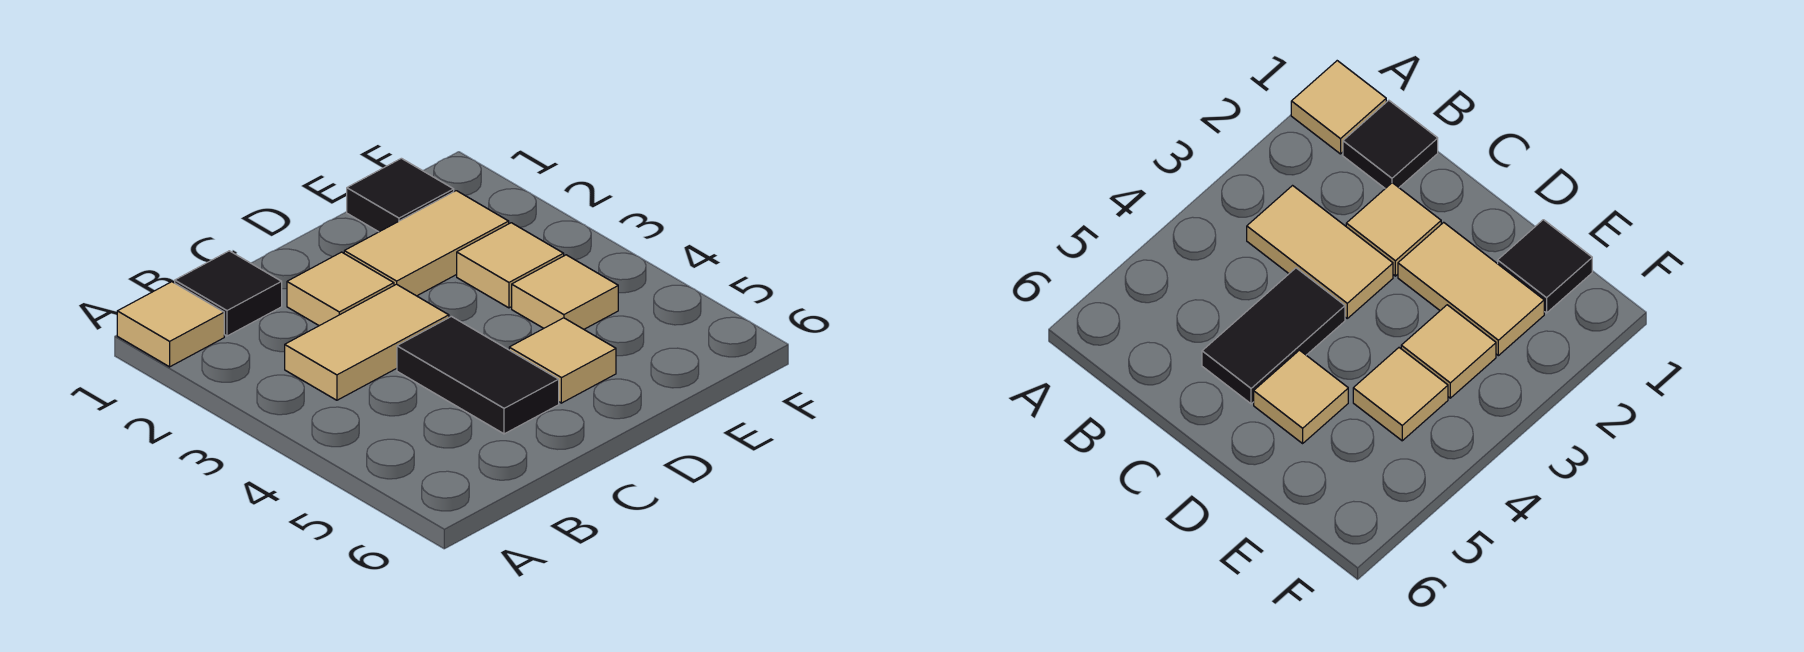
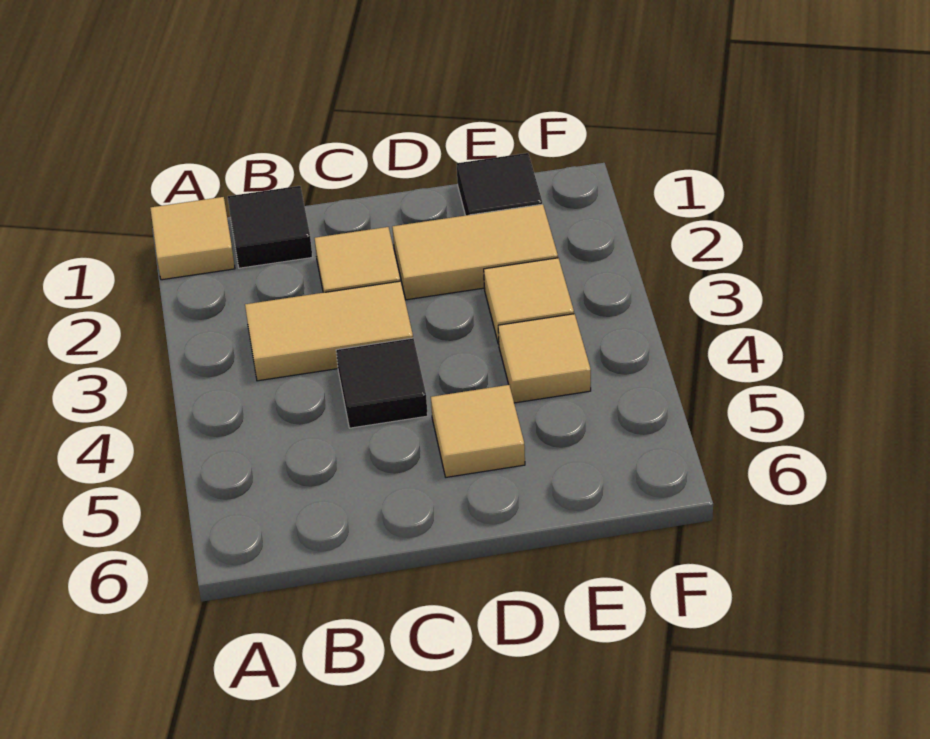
black tile C4:C5 level 1 -> black tile C4 level 1

